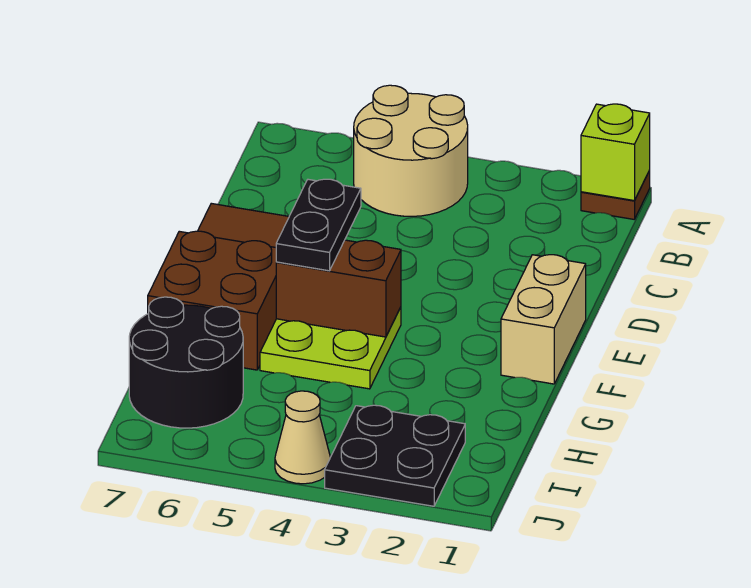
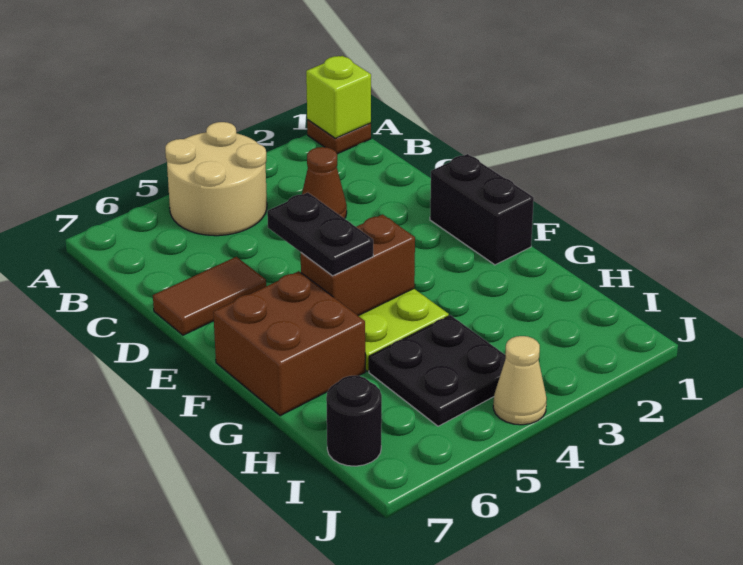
none -> brown cone C3 level 1
tan brick E1:F1 level 1 -> black brick E1:F1 level 1
black round brick H6:I7 level 1 -> black round brick I7 level 1
black plate I2:J3 level 1 -> black plate H4:I5 level 1

